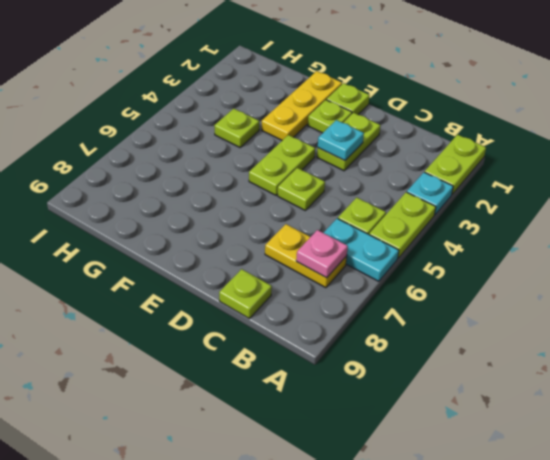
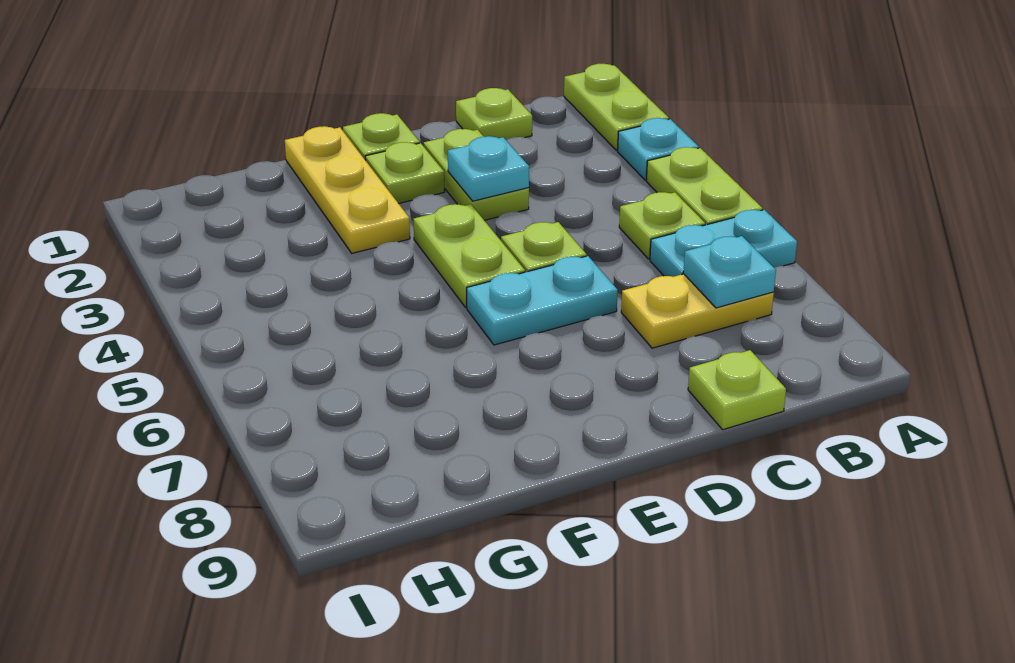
pink plate B7 level 2 -> cyan plate B7 level 2
none -> cyan plate D6:E6 level 1
lime plate G4 level 1 -> lime plate C1 level 1

